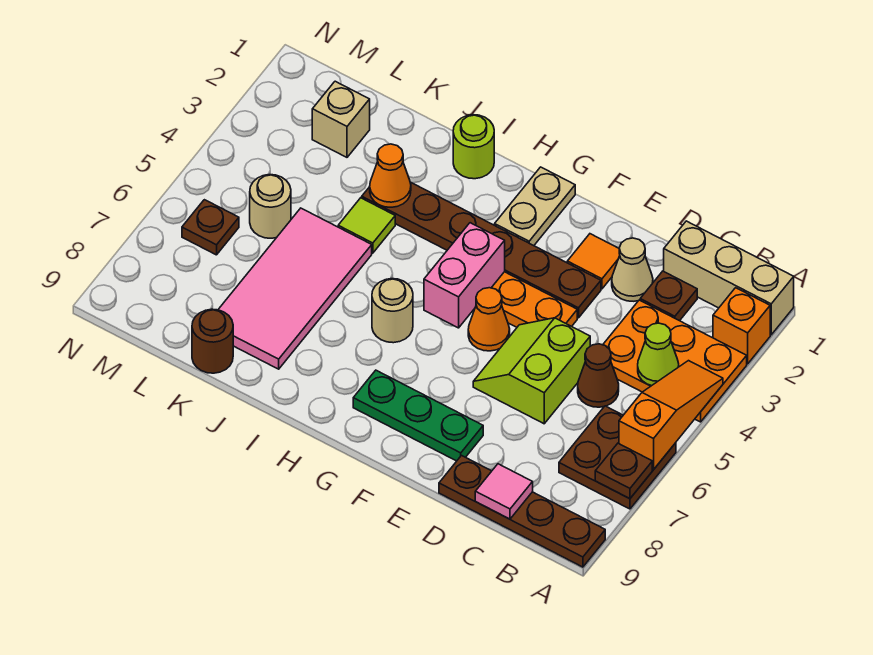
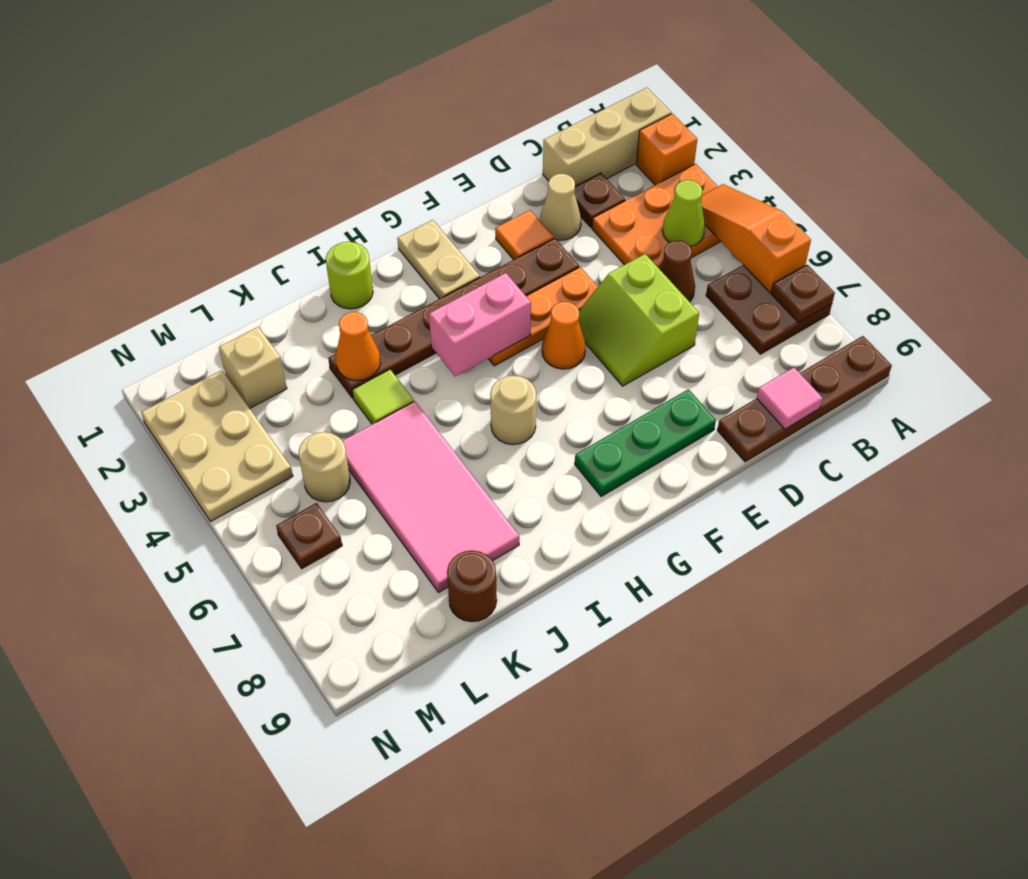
pink brick G4:G5 level 2 -> pink brick G4:H4 level 2
none -> tan plate M2:N4 level 1

